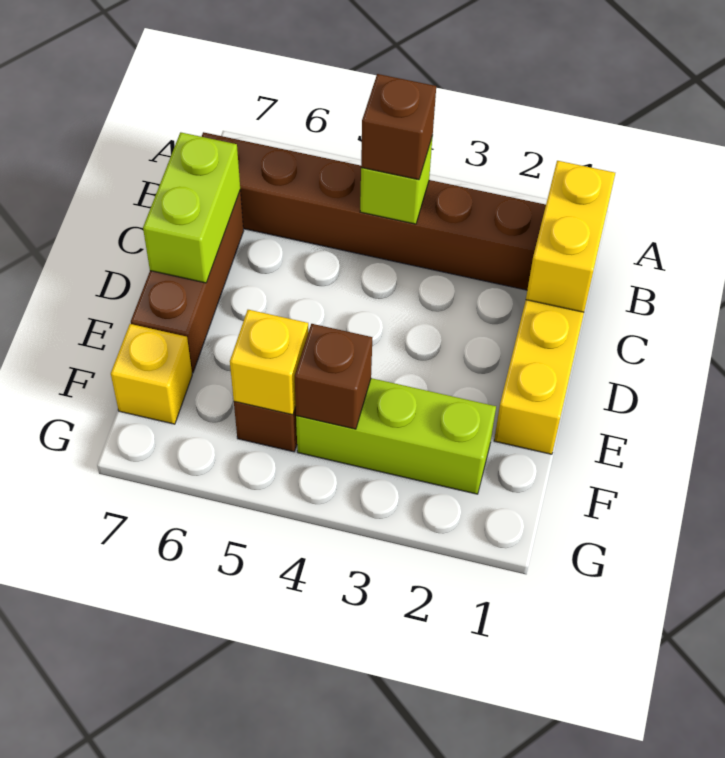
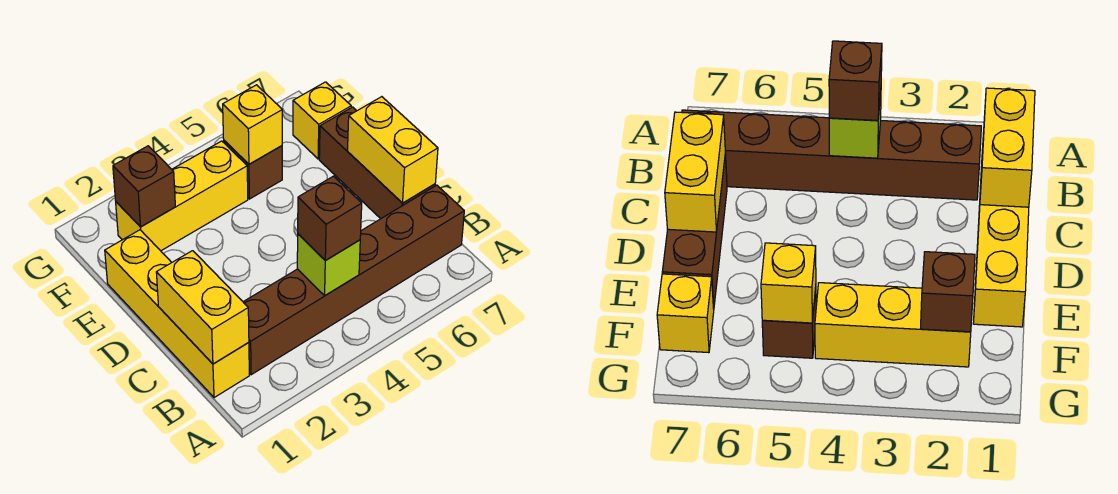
lime brick C7:D7 level 2 -> yellow brick C7:D7 level 2
lime brick F2:F4 level 1 -> yellow brick F2:F4 level 1
brown brick F4 level 2 -> brown brick F2 level 2

